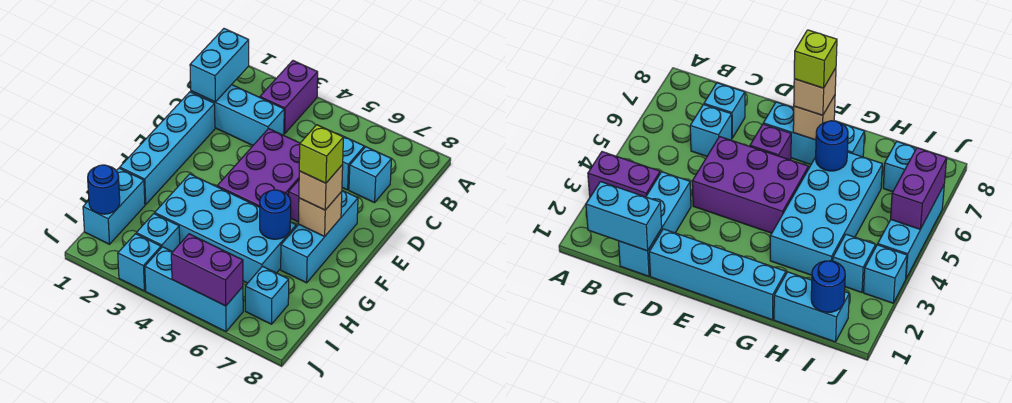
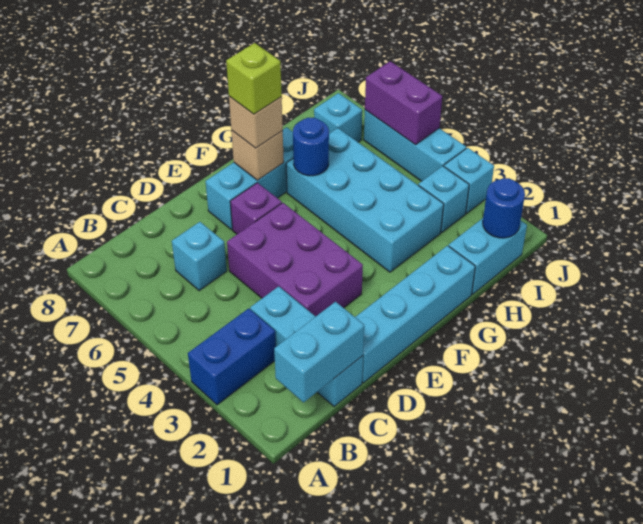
purple brick A3:B3 level 1 -> blue brick A3:B3 level 1
cyan brick C7 level 1 -> none
purple brick D4:F5 level 1 -> purple brick D3:E5 level 1

